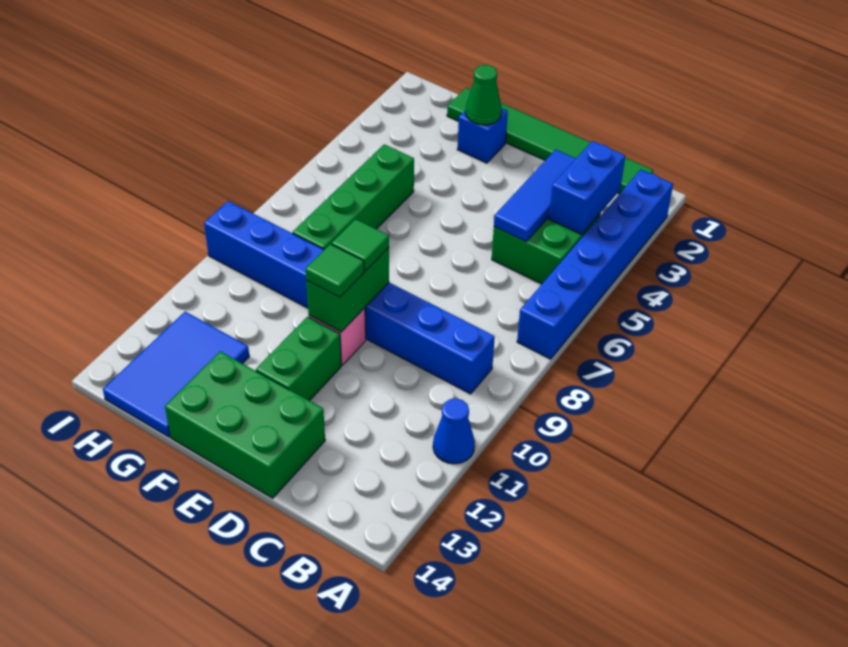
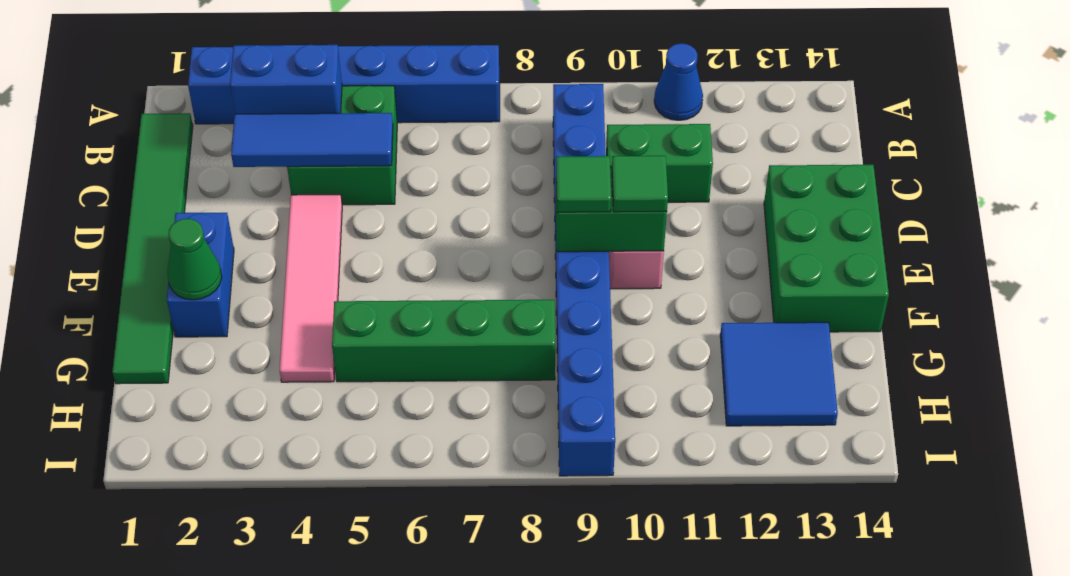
none -> pink tile D4:G4 level 1
green brick E11:E12 level 1 -> green brick C10:C11 level 1
blue brick F2 level 1 -> blue brick E2:F2 level 1
blue tile G12:H14 level 1 -> blue tile G12:H13 level 1

